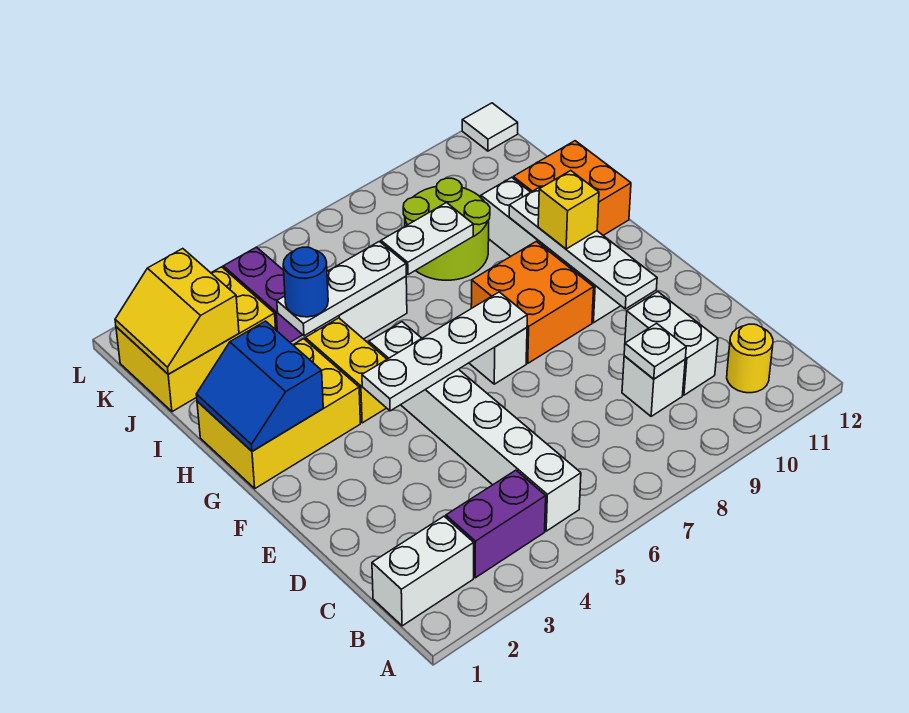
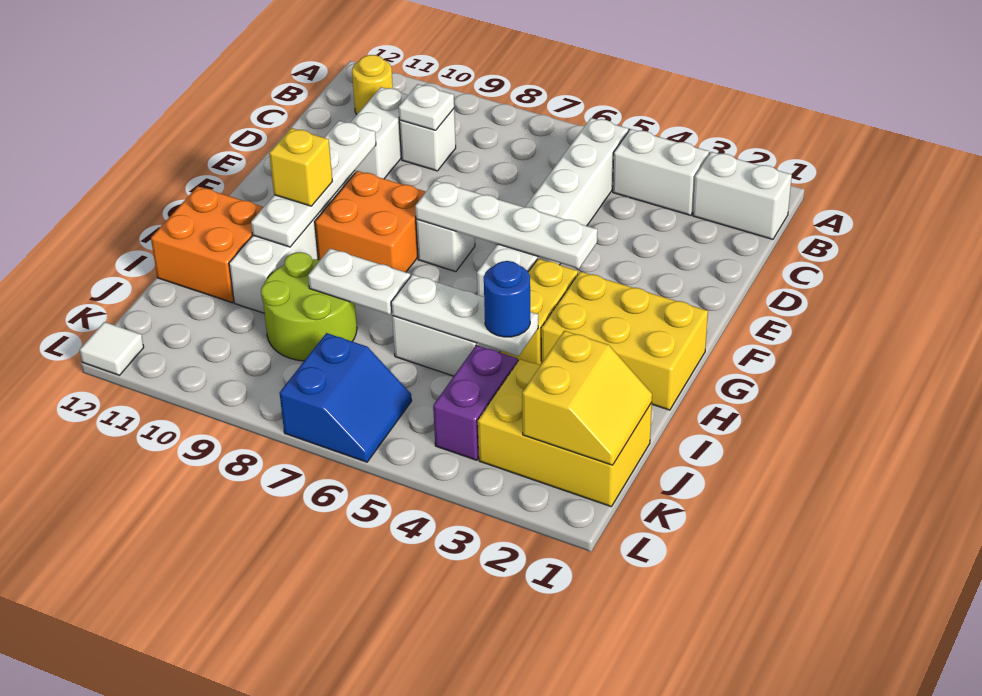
purple brick B3:B4 level 1 -> white brick B3:B4 level 1
blue slope G1:H2 level 2 top 2 -> blue slope K6:L7 level 1 top 7

